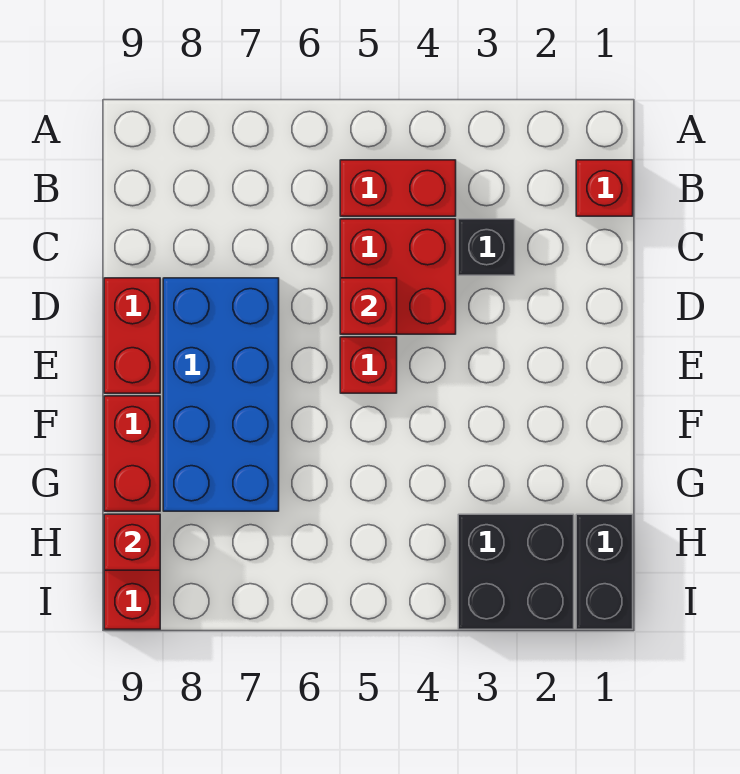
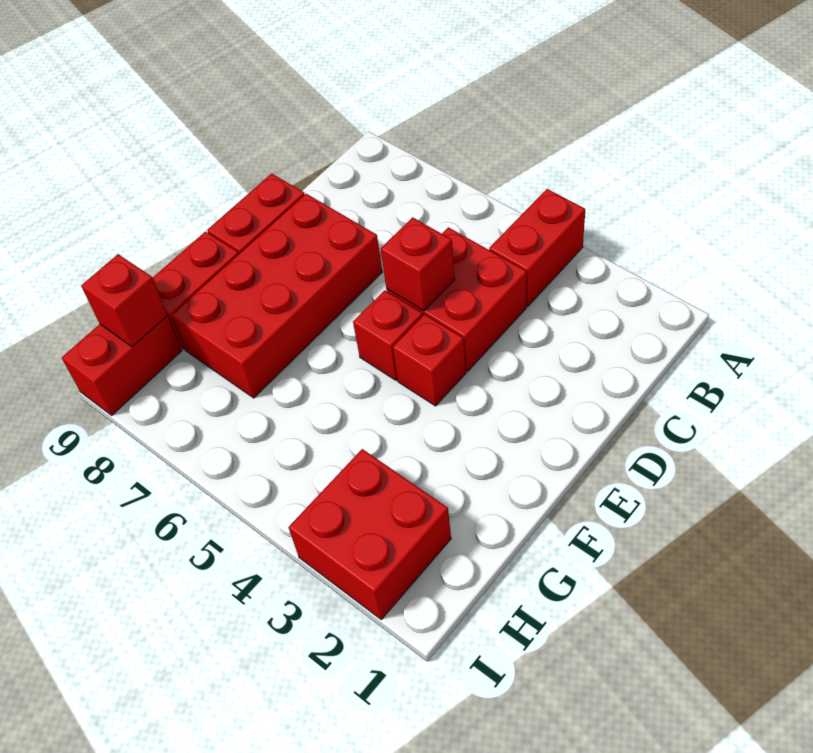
red brick B1 level 1 -> red brick E4 level 1
red brick B4:B5 level 1 -> red brick A4:B4 level 1
black brick C3 level 1 -> none
blue brick D7:G8 level 1 -> red brick D7:G8 level 1
black brick H1:I1 level 1 -> none
black brick H2:I3 level 1 -> red brick H2:I3 level 1

